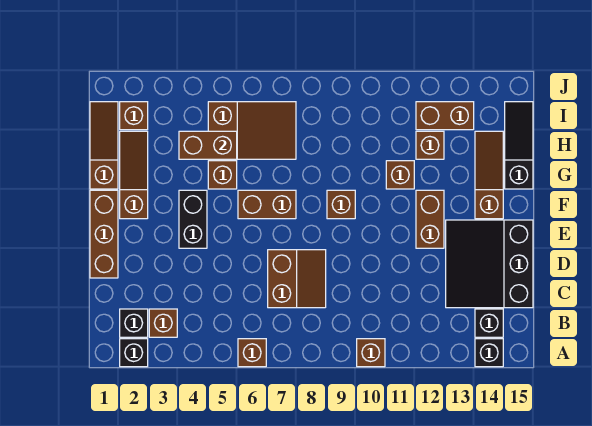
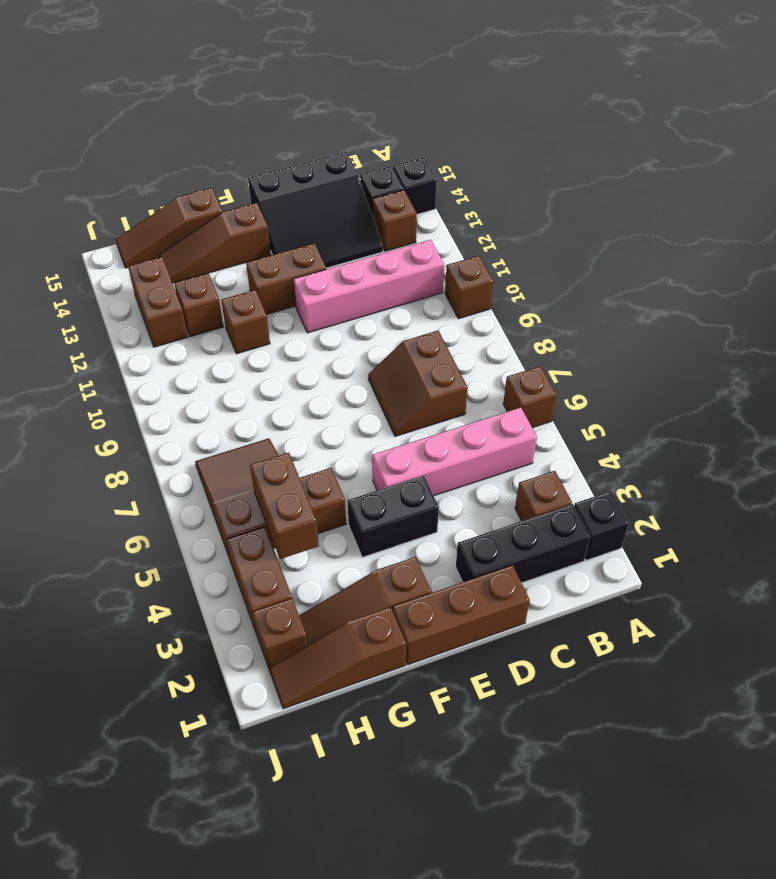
black brick B2 level 1 -> black brick B2:D2 level 1
none -> pink brick B5:E5 level 1
none -> pink brick B11:E11 level 1
brown slope C7:D8 level 1 top 7 -> brown slope C7:D8 level 1 top C
brown brick F6:F7 level 1 -> brown brick I3:I4 level 1
brown brick F9 level 1 -> brown brick B13 level 1
black slope G15:I15 level 1 top G -> brown slope G15:I15 level 1 top G

